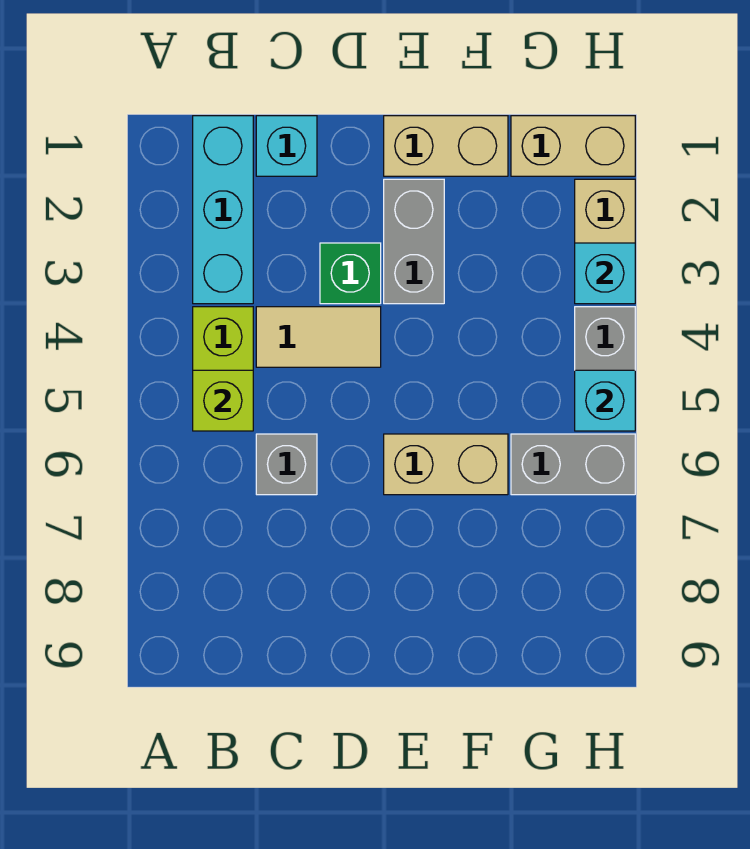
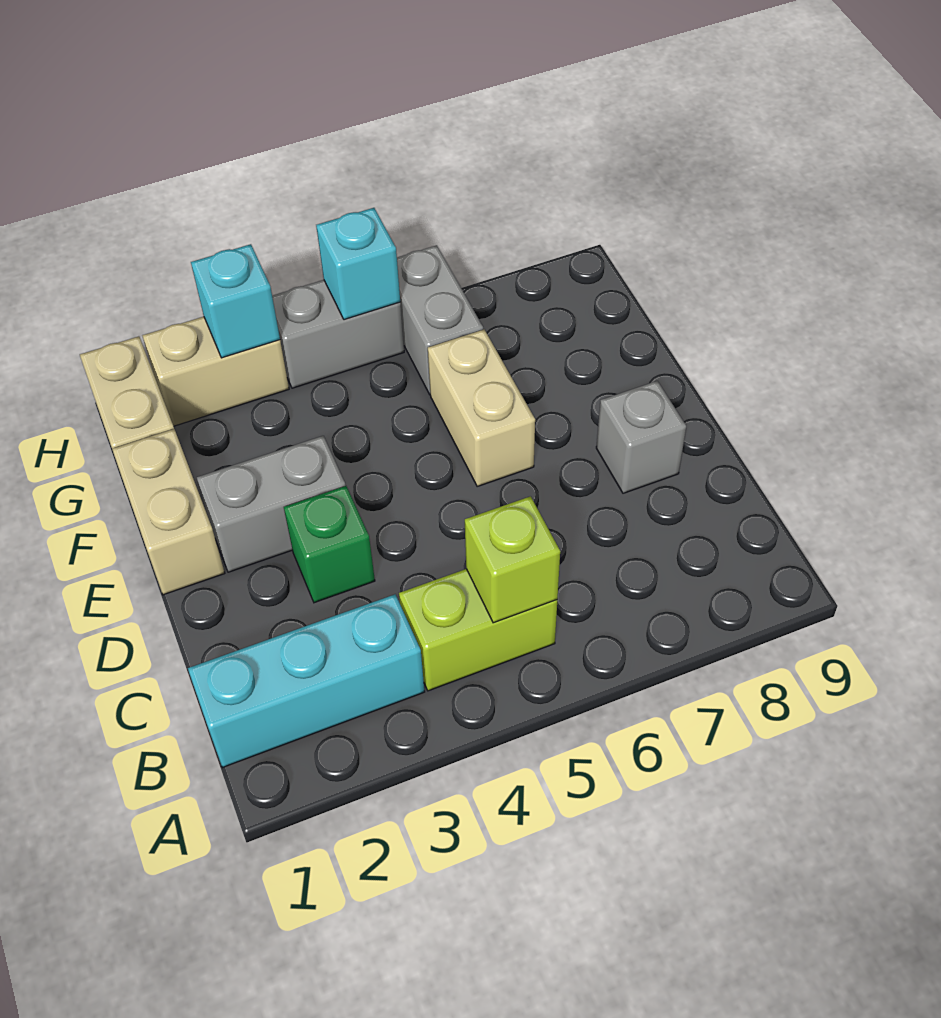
cyan brick C1 level 1 -> none
tan tile C4:D4 level 1 -> none
grey brick C6 level 1 -> grey brick D8 level 1

